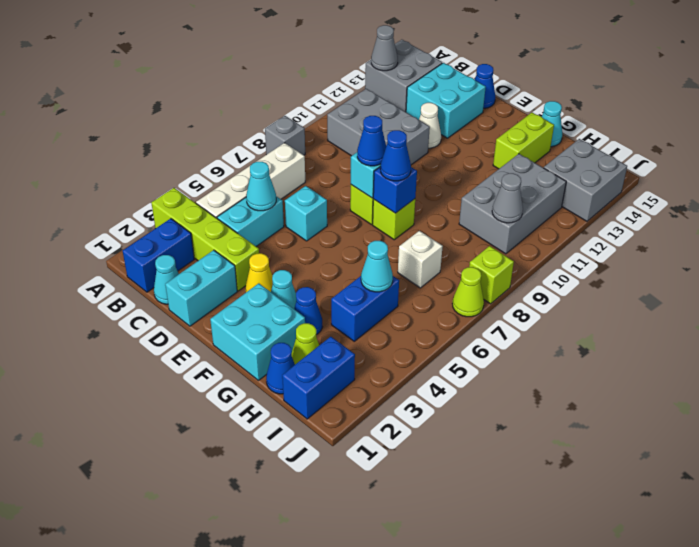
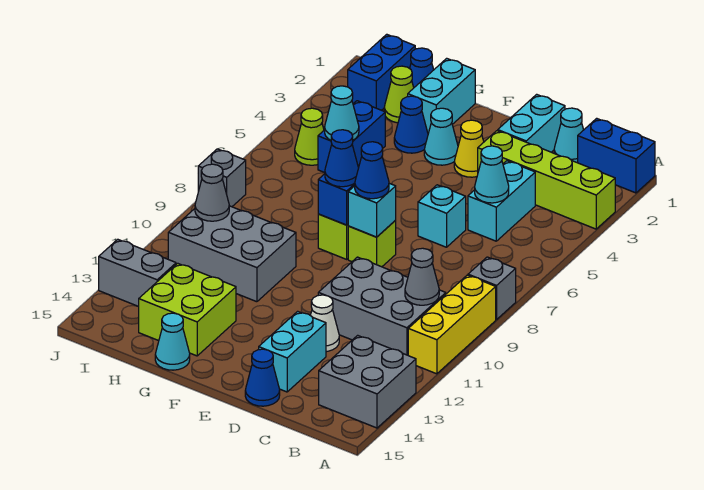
none -> yellow brick A9:A11 level 1
grey cone A13 level 2 -> grey cone B10 level 2
blue brick B1:B2 level 1 -> blue brick A1:B1 level 1
white brick B4:B7 level 1 -> none
cyan brick C13:D14 level 1 -> cyan brick D13:D14 level 1
cyan brick F1:G2 level 1 -> cyan brick G1:G2 level 1
lime brick G13:G14 level 1 -> lime brick G13:H14 level 1
white brick H7 level 1 -> none
grey brick H10:I12 level 1 -> grey brick G10:I11 level 1
grey brick I13:J14 level 1 -> grey brick I13:J13 level 1
lime cone J7 level 1 -> lime cone I5 level 1
lime brick J8 level 1 -> grey brick J8 level 1

